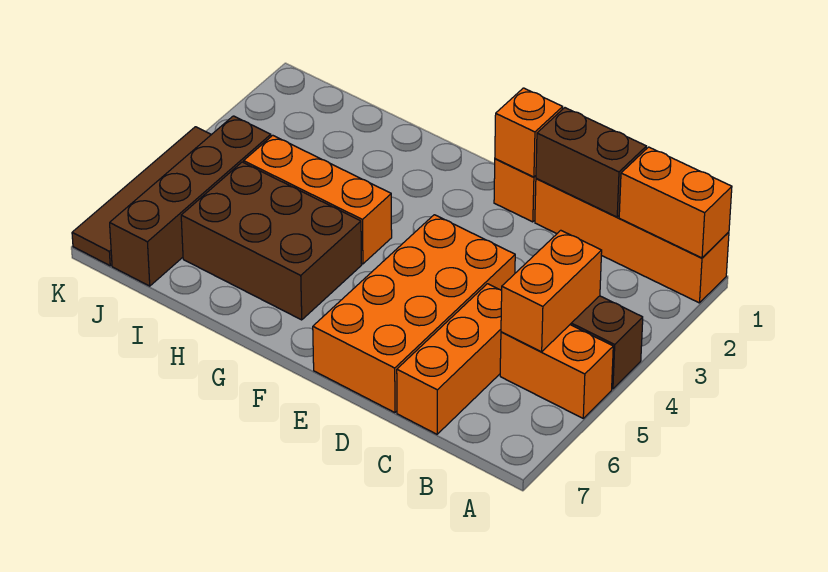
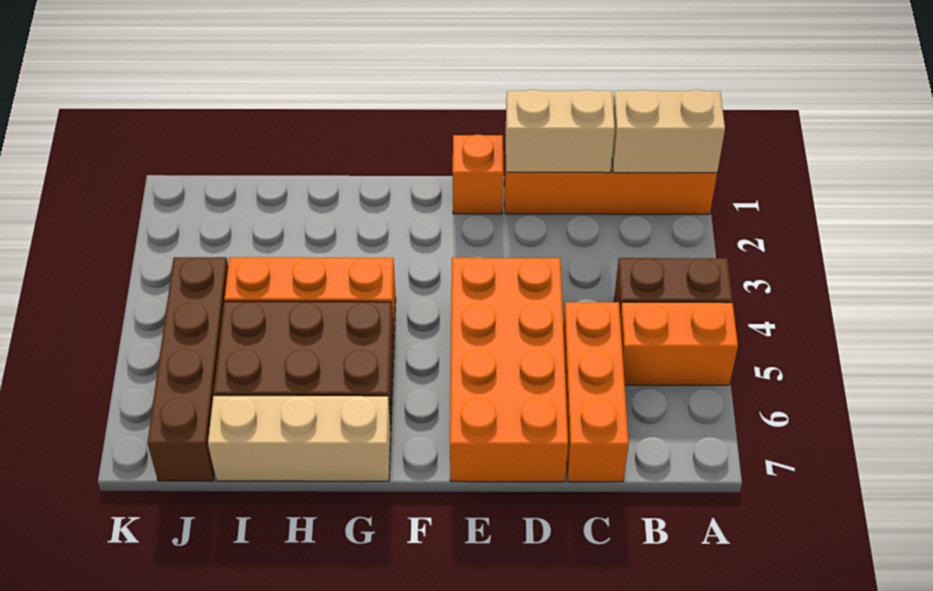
orange brick A1:B1 level 2 -> tan brick A1:B1 level 2
orange brick B4:B5 level 2 -> none
brown brick C1:D1 level 2 -> tan brick C1:D1 level 2
orange brick E1 level 2 -> none
none -> tan brick G7:I7 level 1
brown tile K4:K7 level 1 -> none

